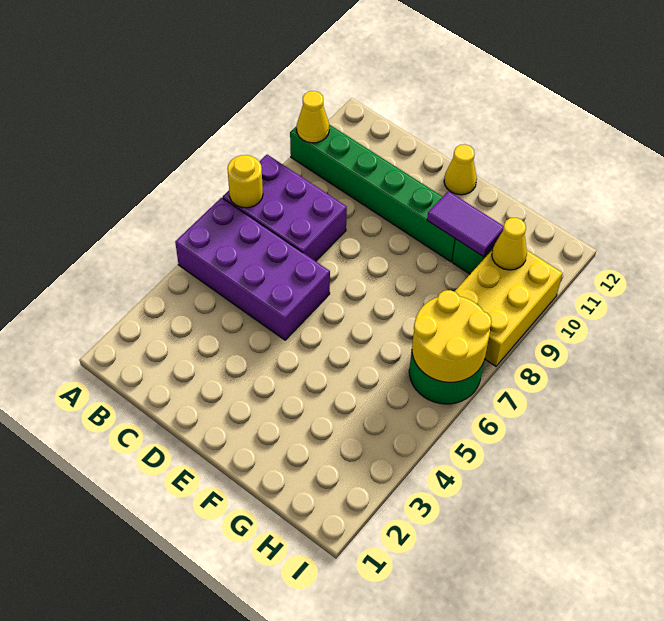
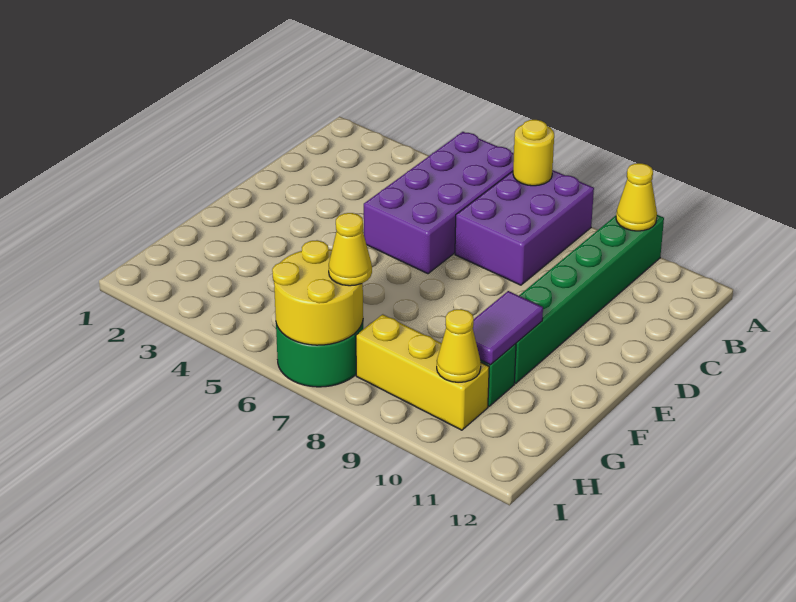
yellow cone E12 level 1 -> yellow cone H7 level 3
yellow brick H8:I10 level 1 -> yellow brick H8:H10 level 1

